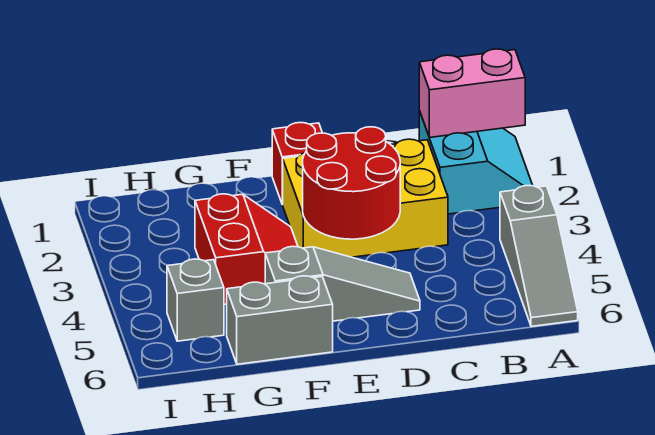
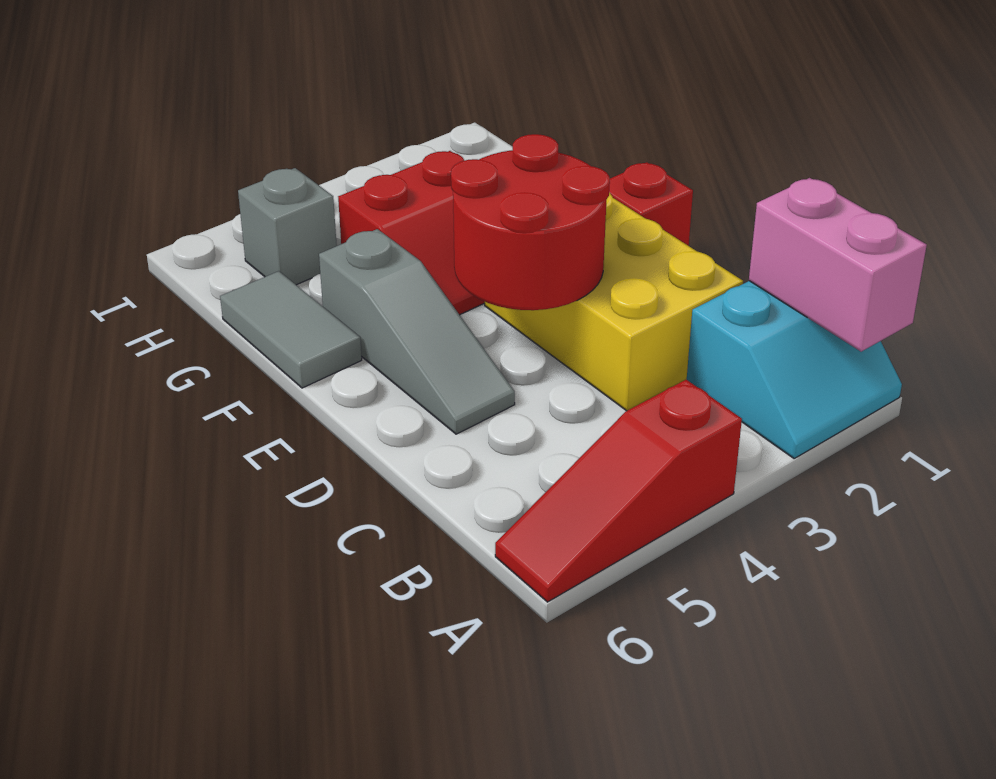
grey slope A4:A6 level 1 top 4 -> red slope A4:A6 level 1 top 4
grey brick F6:G6 level 1 -> grey tile F6:G6 level 1

